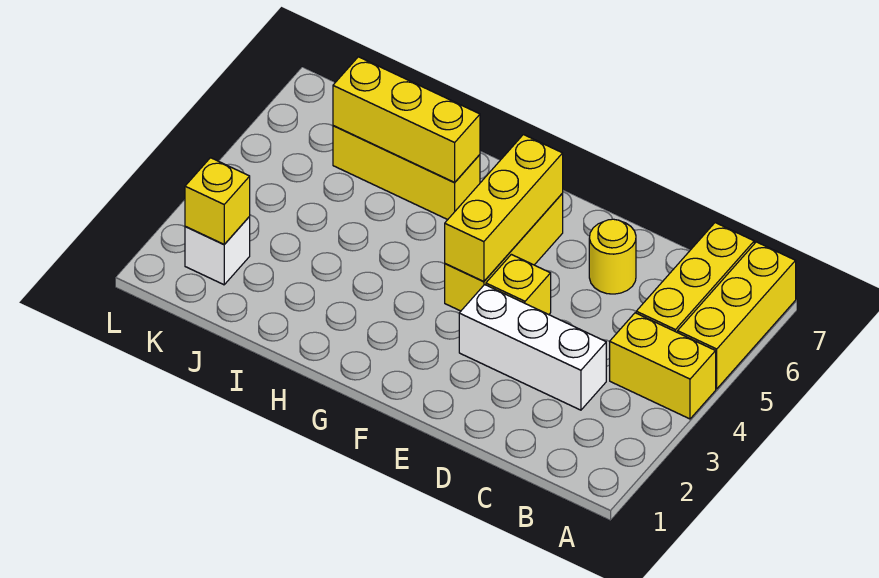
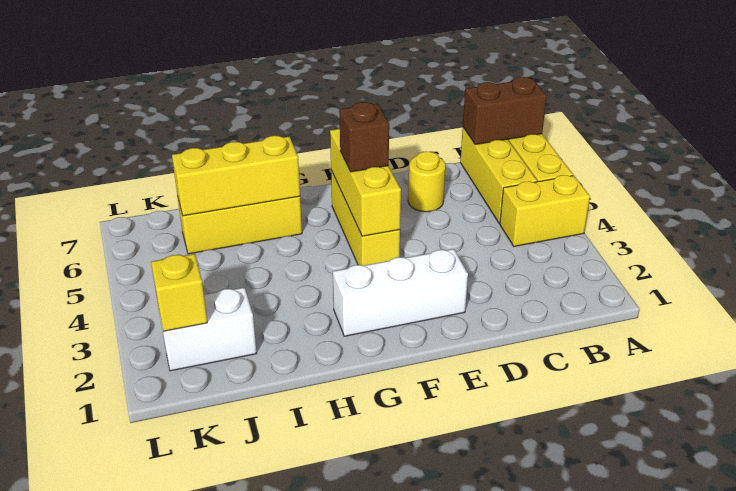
none -> brown brick A7:B7 level 2
white brick C3:E3 level 1 -> white brick E2:G2 level 1
yellow brick E4 level 1 -> none
none -> brown brick F5 level 3
white brick K2 level 1 -> white brick J2:K2 level 1

